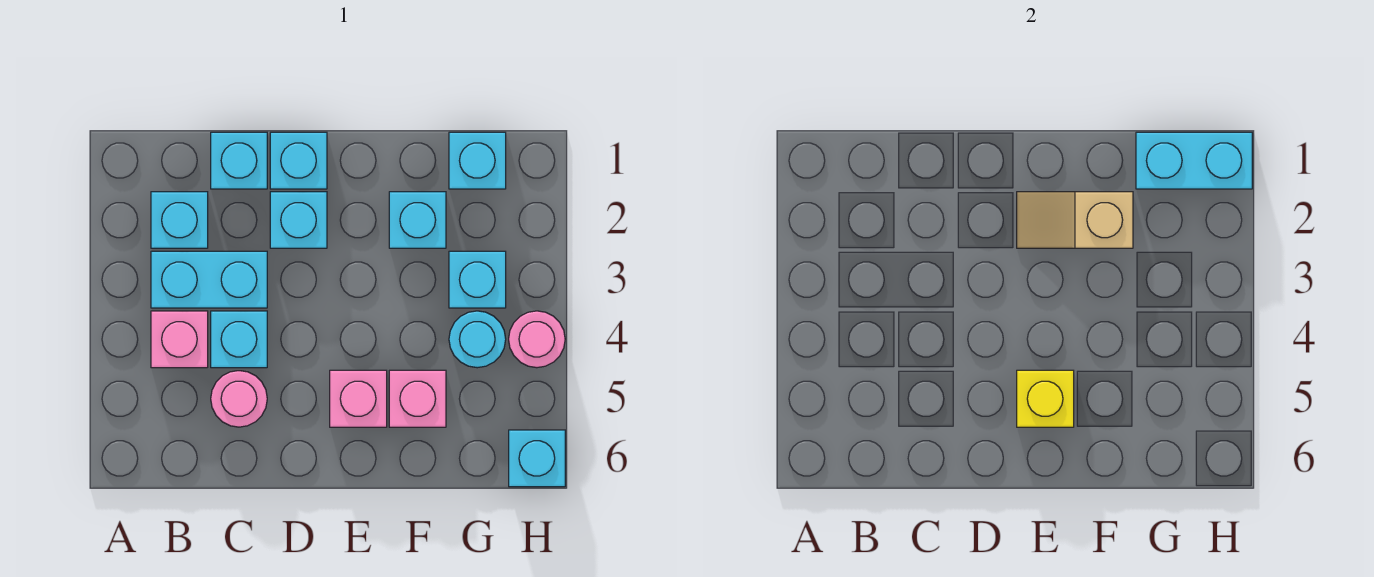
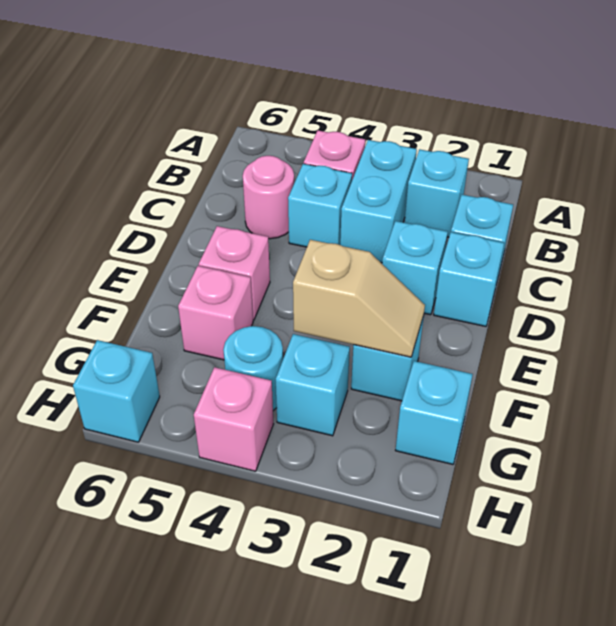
tan slope E2:F2 level 2 top F -> tan slope F2:F3 level 2 top 3
yellow brick E5 level 2 -> none
cyan brick G1:H1 level 2 -> none
pink round brick H4 level 1 -> pink brick H4 level 1

